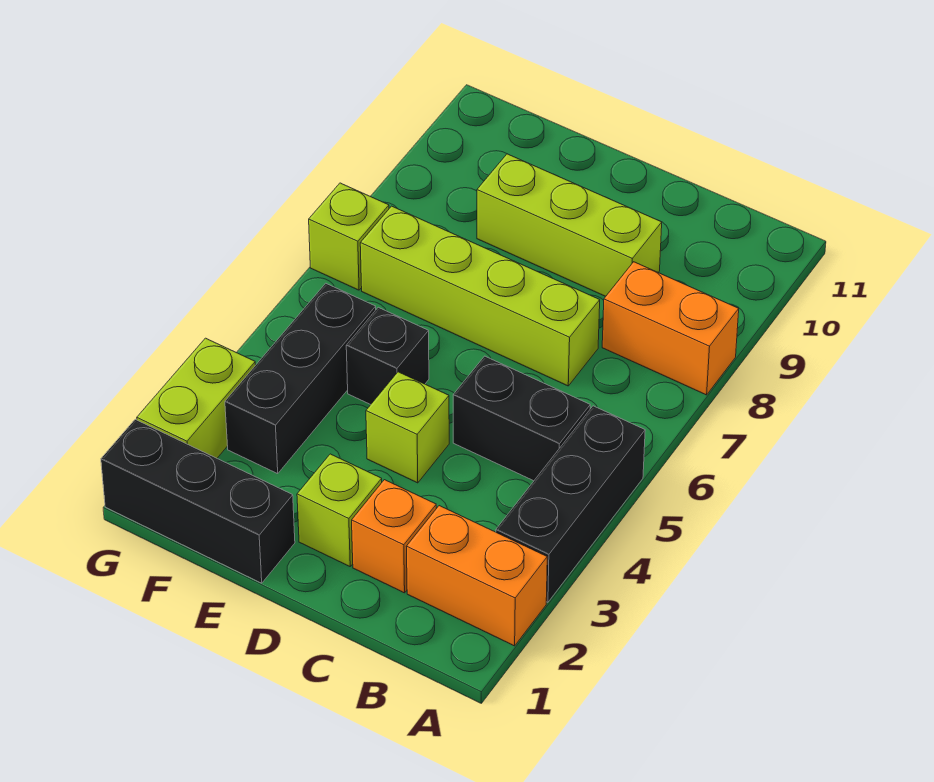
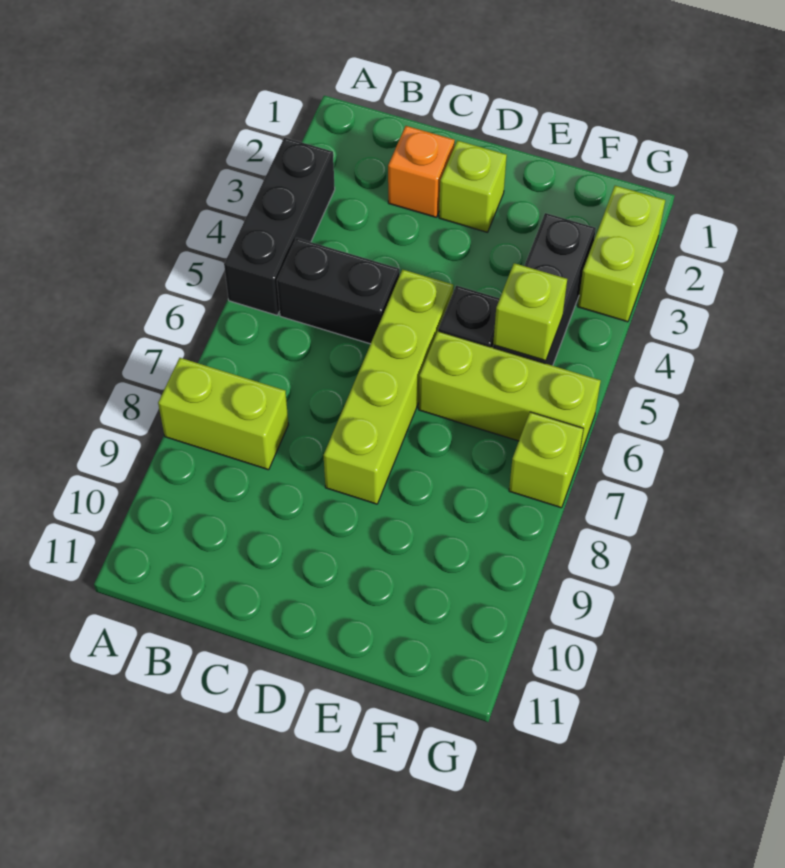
orange brick A2:B2 level 1 -> none
orange brick A8:B8 level 1 -> lime brick A8:B8 level 1
lime brick C7:F7 level 1 -> lime brick D5:D8 level 1
lime brick C9:E9 level 1 -> lime brick E6:G6 level 1
lime brick D4 level 1 -> lime brick F5 level 2
black brick E1:G1 level 1 -> none

